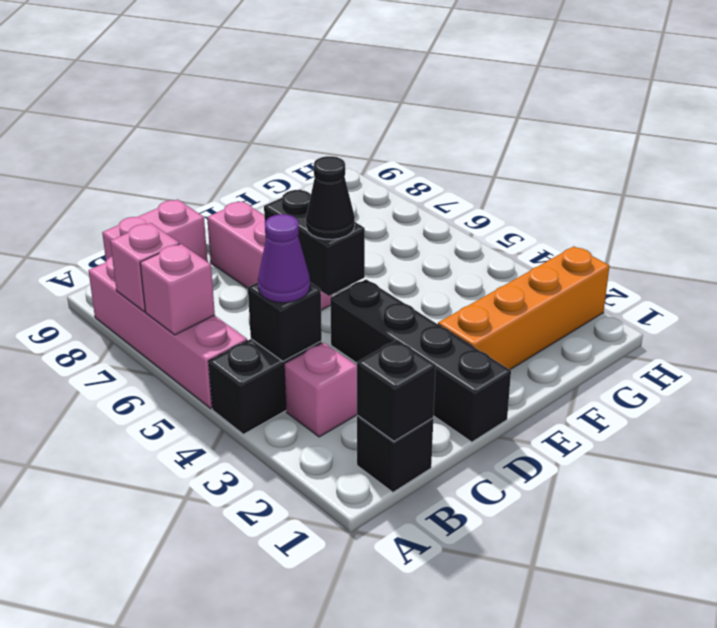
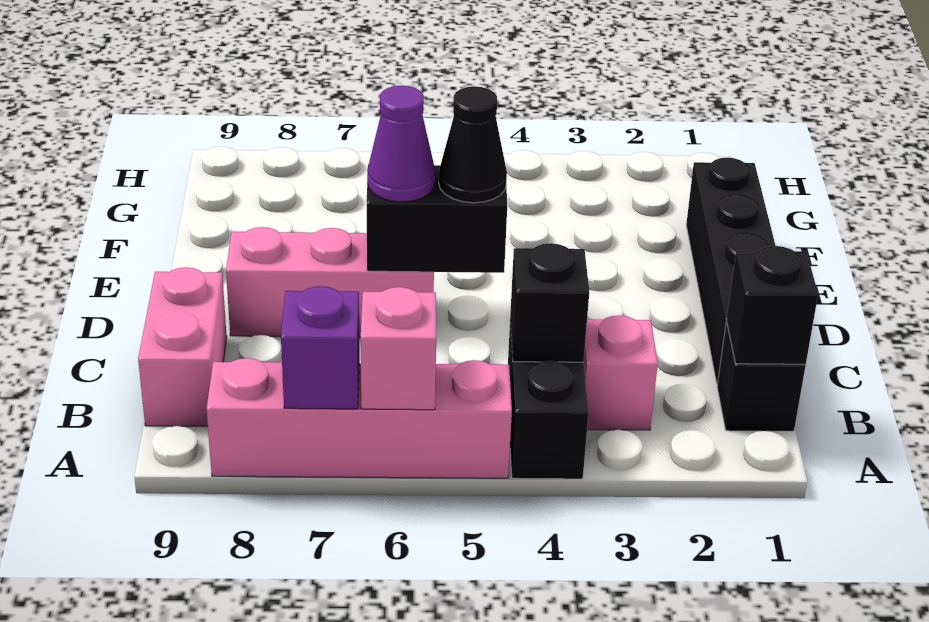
pink brick A7 level 2 -> purple brick A7 level 2
purple cone B4 level 3 -> purple cone D6 level 3
black brick D1:D4 level 1 -> black brick C1:F1 level 1
orange brick E2:H2 level 1 -> none

